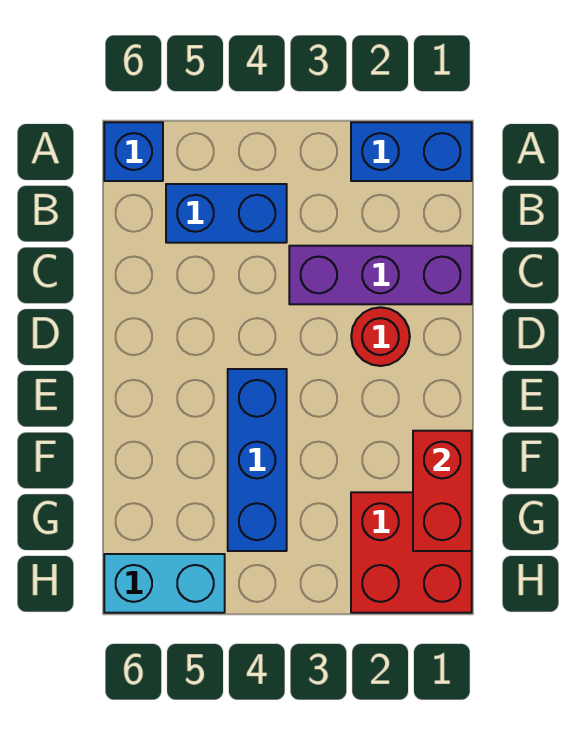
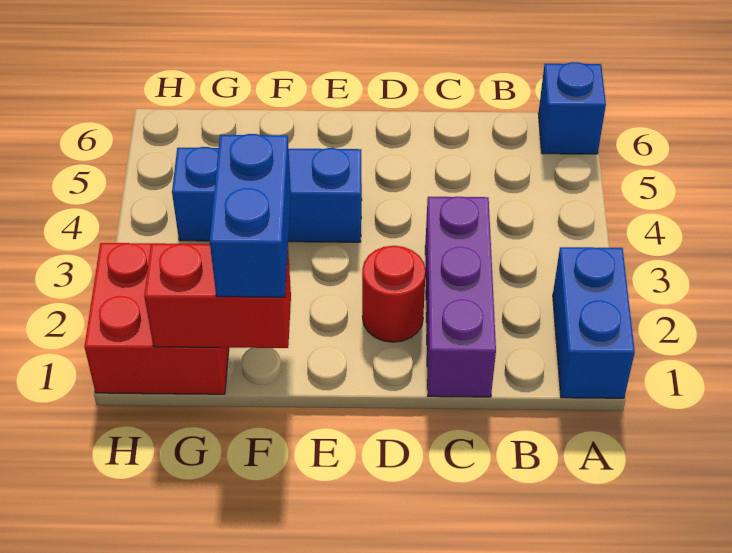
blue brick B4:B5 level 1 -> blue brick F1:F2 level 3
cyan brick H5:H6 level 1 -> none

